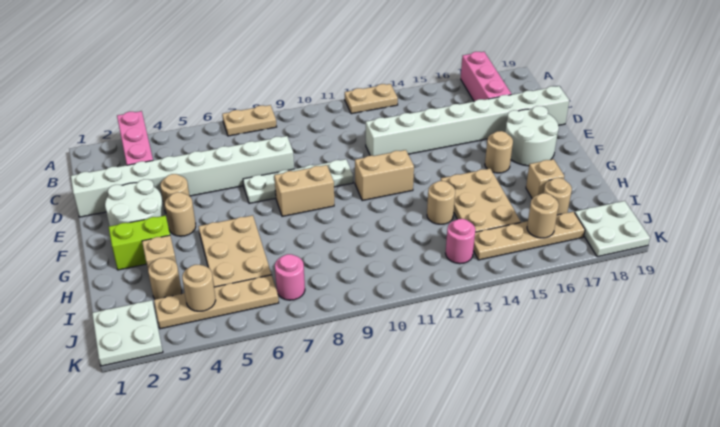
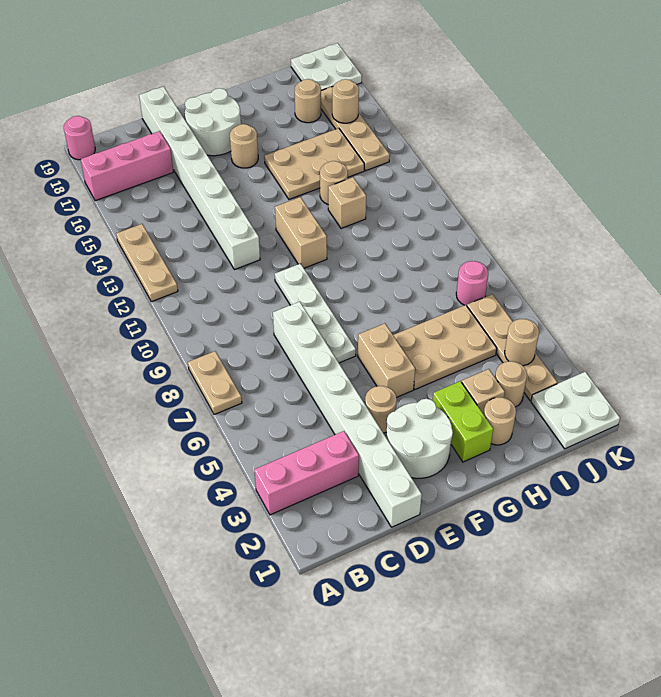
tan plate A12:A13 level 1 -> tan plate A12:A14 level 1
tan round brick F4 level 1 -> tan round brick H2 level 1
tan brick F8:F9 level 1 -> tan brick F5:F6 level 1
tan brick H17 level 1 -> tan brick H12 level 1
pink round brick J13 level 1 -> pink round brick A19 level 1

